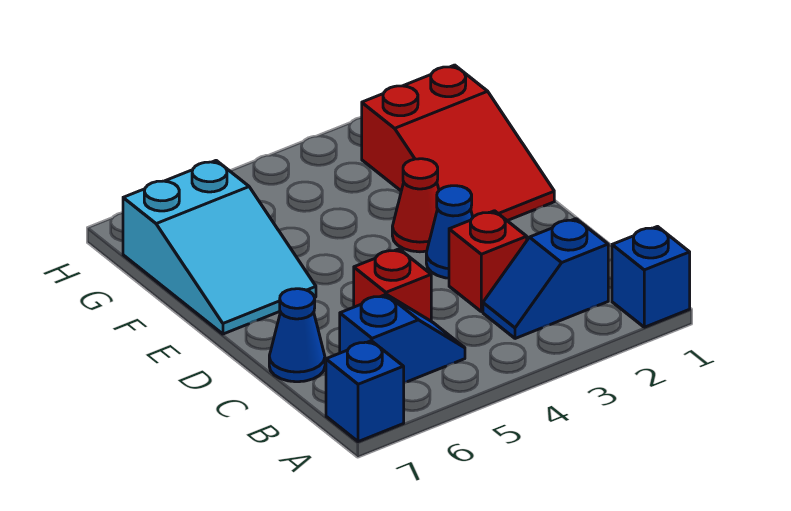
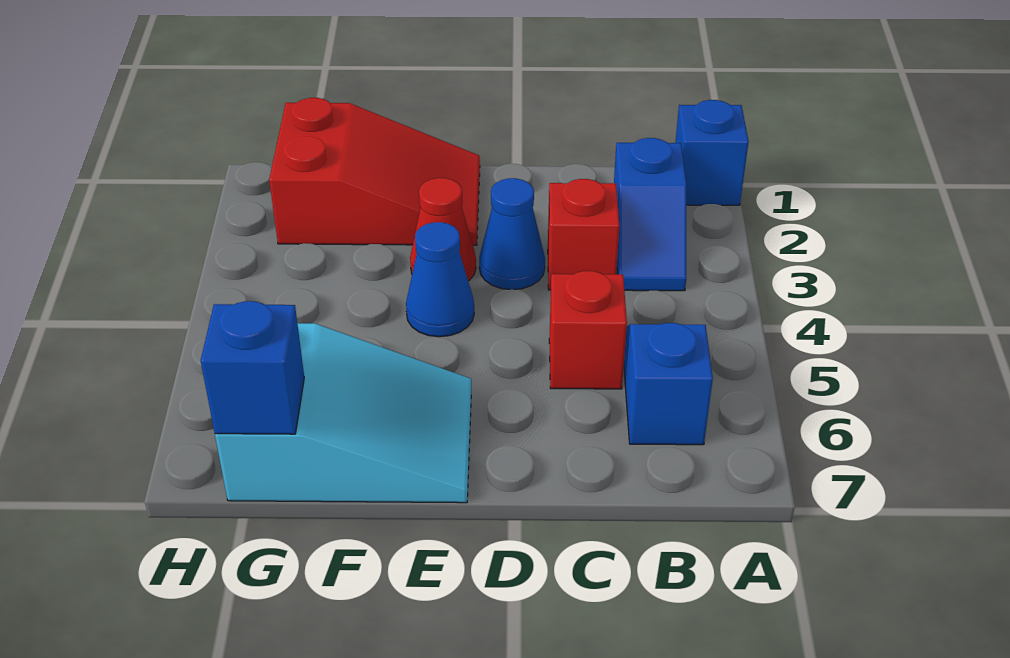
blue brick A7 level 1 -> blue brick G7 level 2
blue cone C7 level 1 -> blue cone E4 level 1

